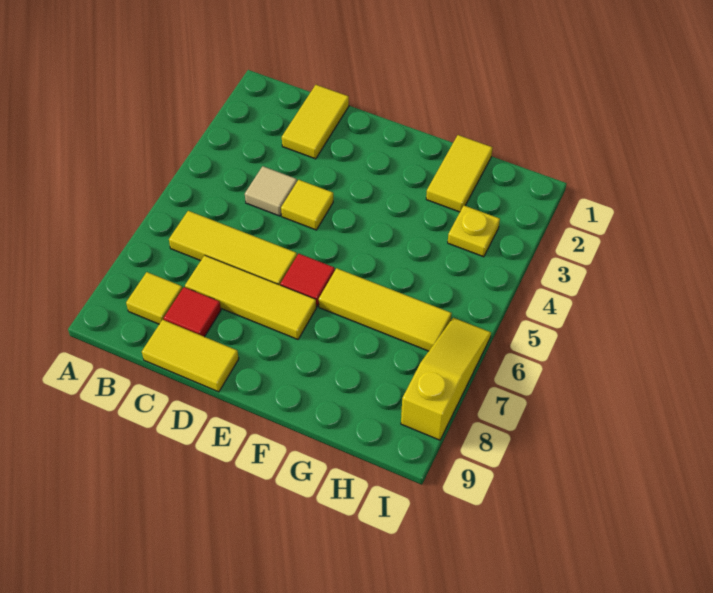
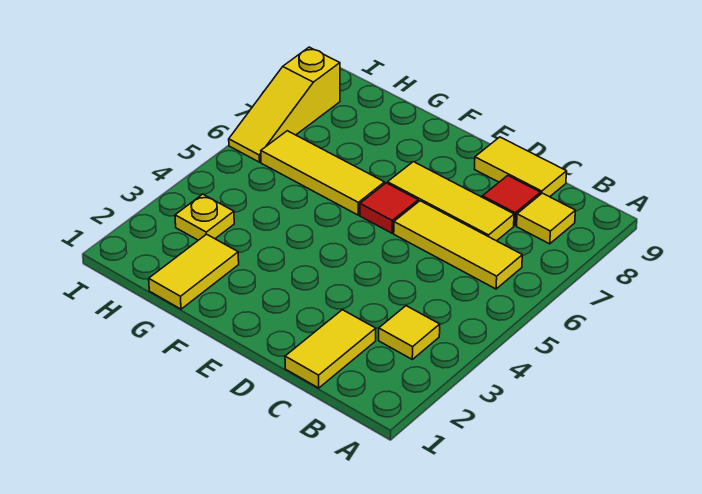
tan tile C4 level 1 -> none
yellow tile D4 level 1 -> yellow tile B3 level 1

